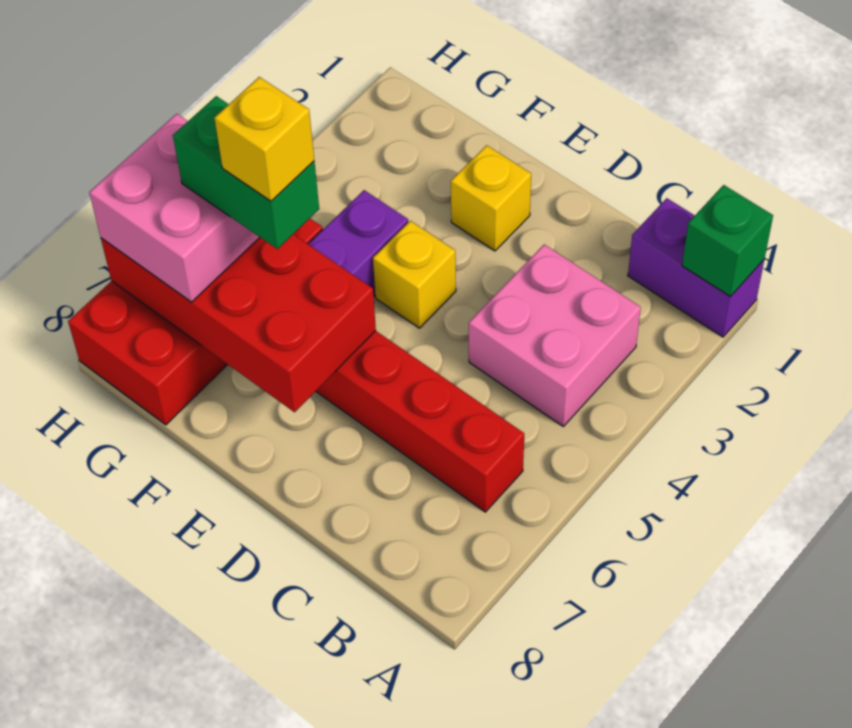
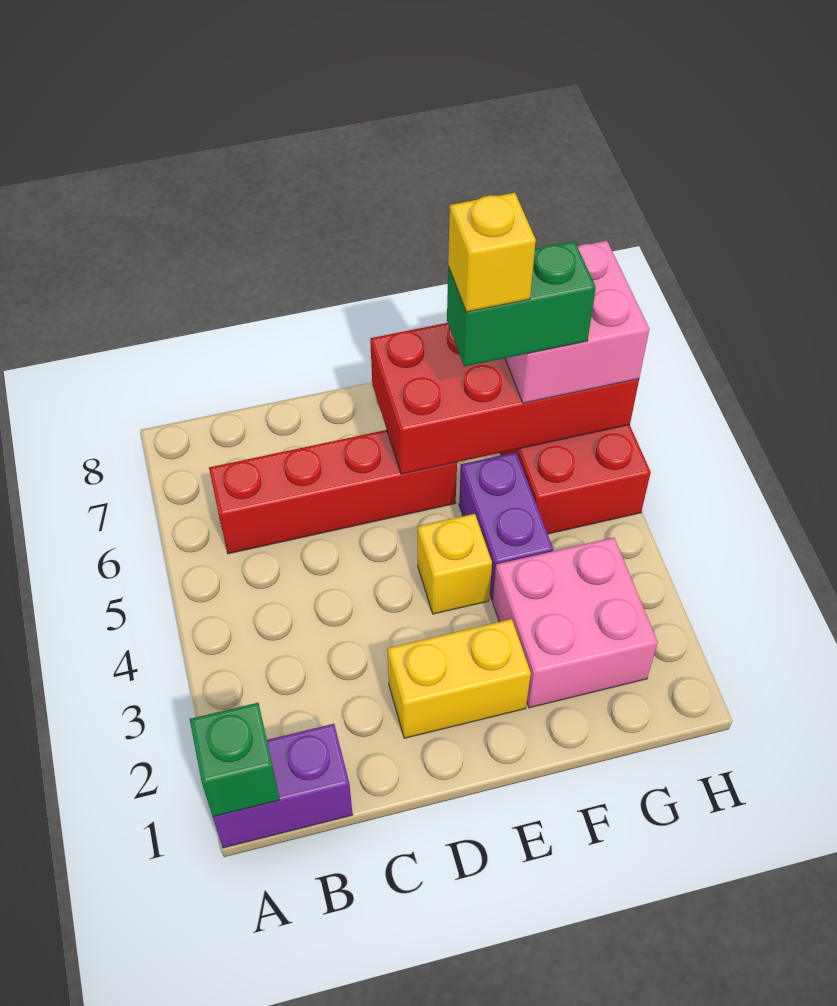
pink brick B3:C4 level 1 -> pink brick F2:G3 level 1
yellow brick E2 level 1 -> yellow brick D2:E2 level 1

